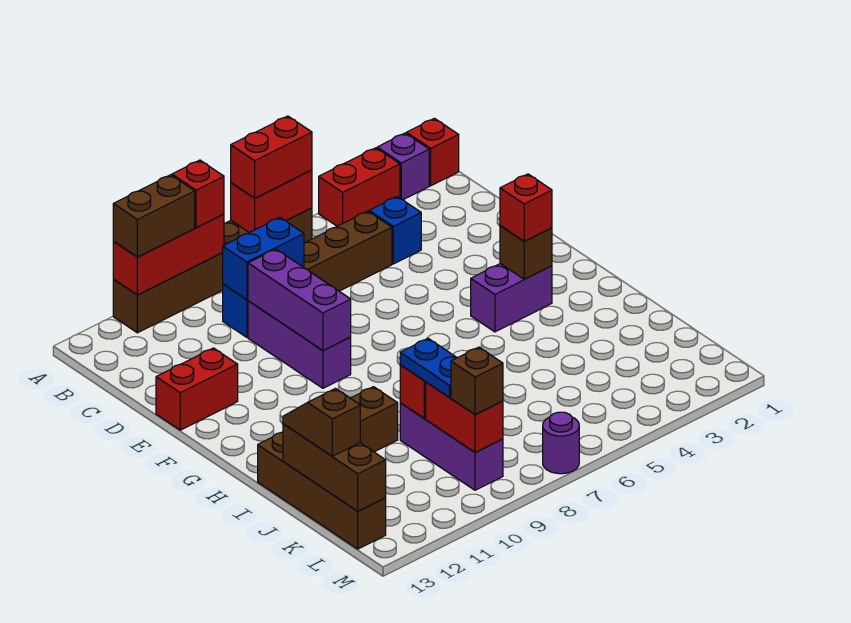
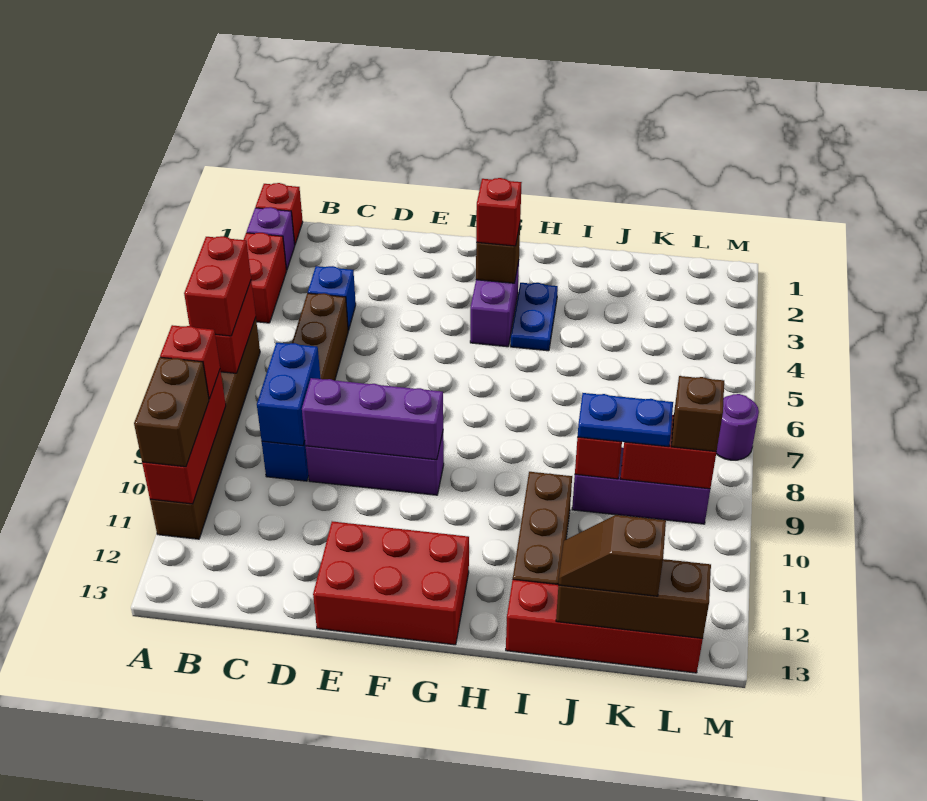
red brick E12:E13 level 1 -> red brick E12:G13 level 1
none -> blue plate H3:H4 level 1
brown brick I13:L13 level 1 -> red brick I13:L13 level 1

